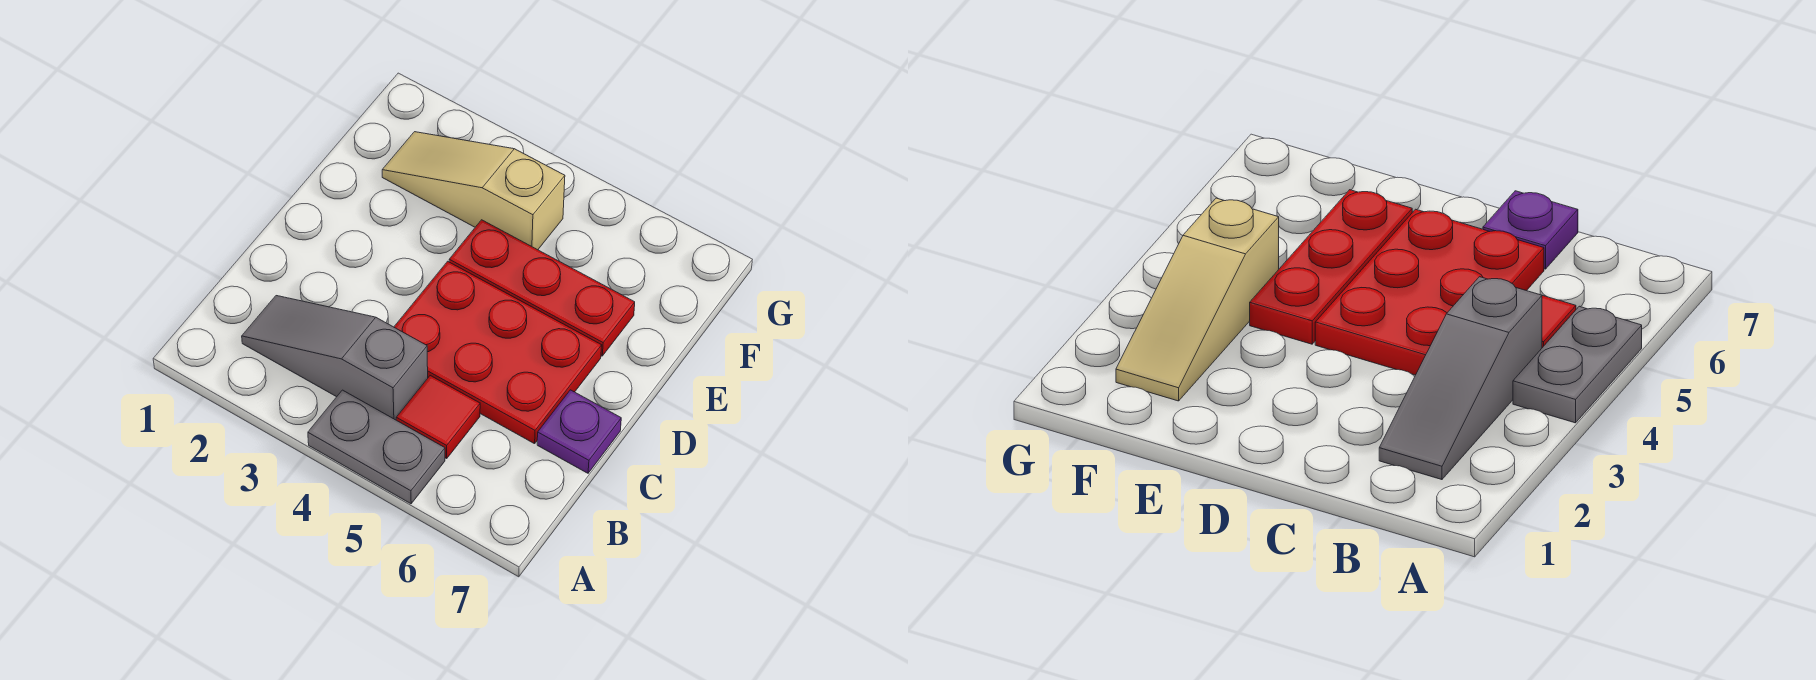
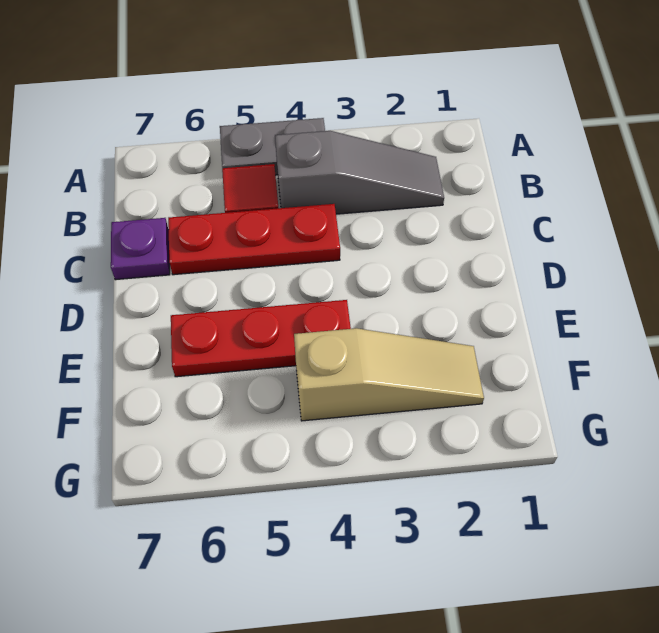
red plate C4:D6 level 1 -> red plate C4:C6 level 1

